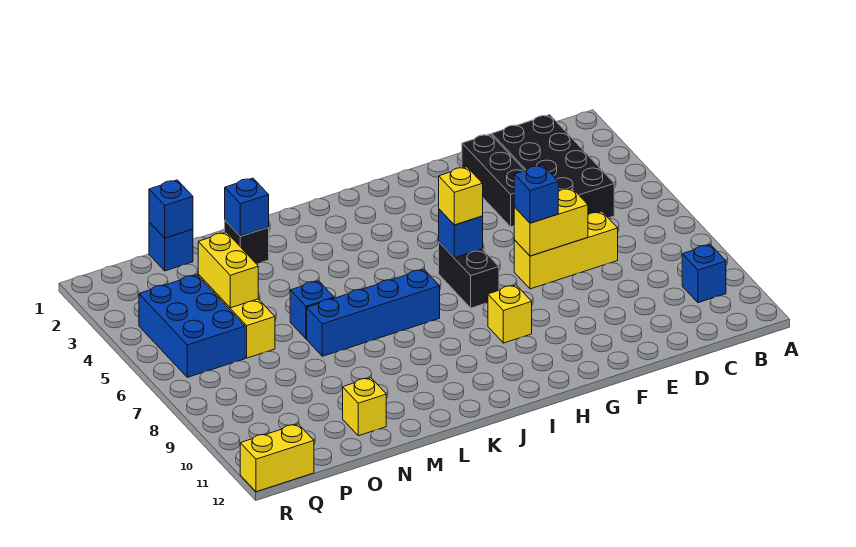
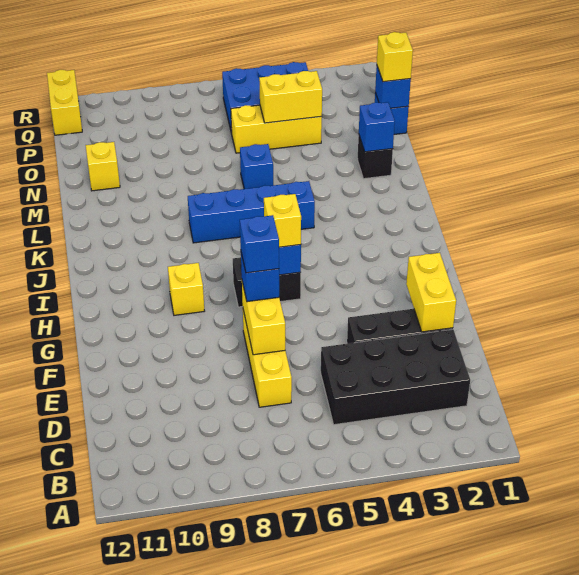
blue brick B10 level 1 -> blue brick F7 level 4
none -> yellow brick E2:F2 level 2
blue brick J7:M7 level 1 -> blue brick K5:K8 level 1
none -> yellow brick O1 level 3

